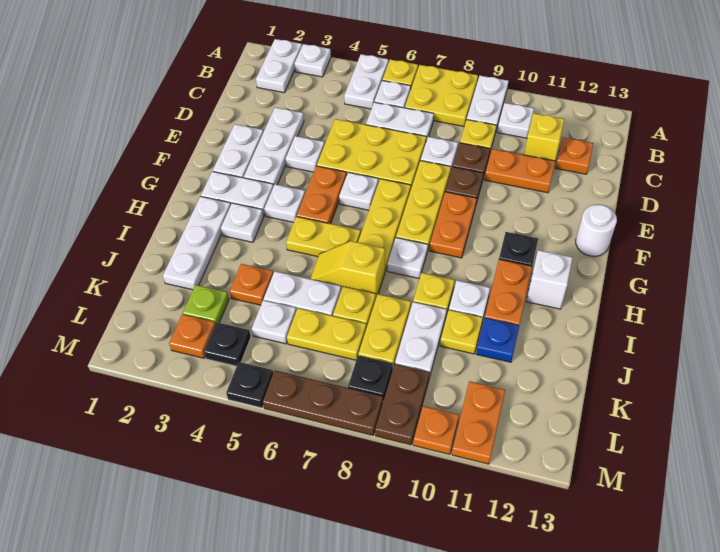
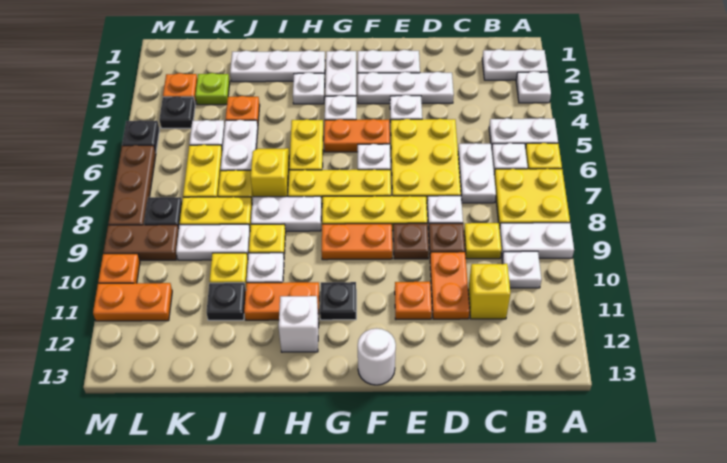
orange plate C12 level 1 -> orange plate E11 level 1
white plate H8 level 1 -> white plate H8:I8 level 1
blue plate J11 level 1 -> black plate J11 level 1

